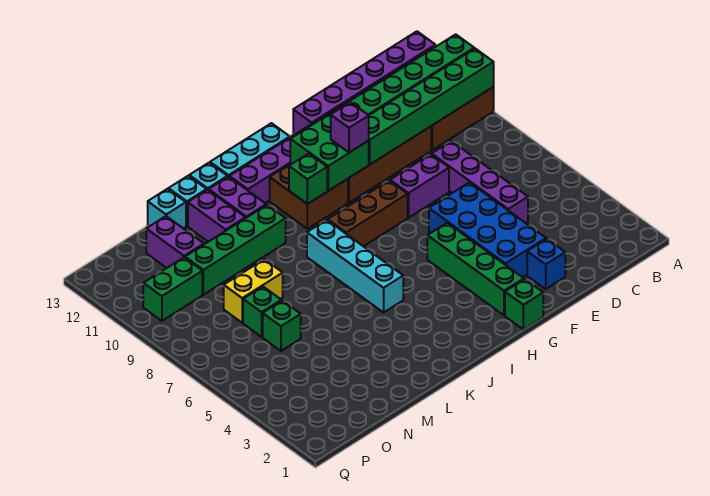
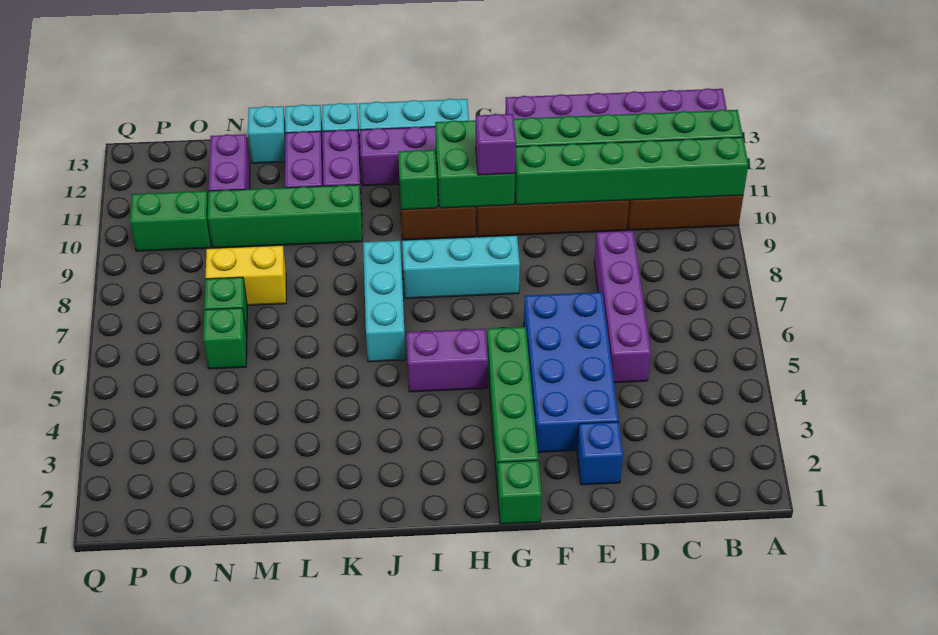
purple brick E8:F8 level 1 -> purple brick H5:I5 level 1
brown brick G8:I8 level 1 -> cyan brick G8:I8 level 1
cyan brick J5:J8 level 1 -> cyan brick J6:J8 level 1

